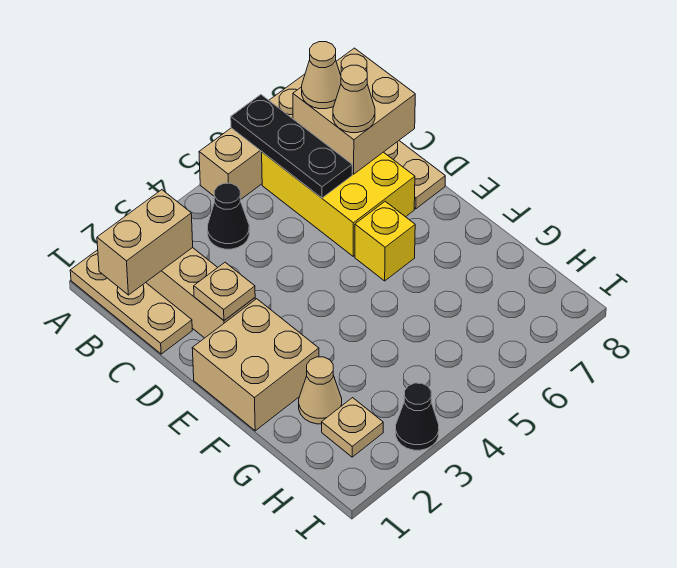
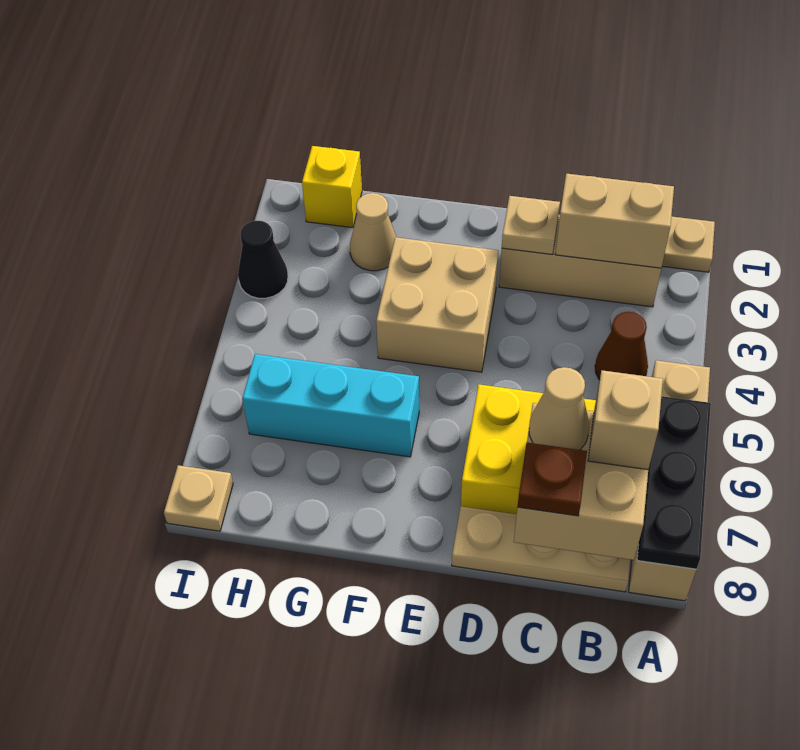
black plate A6:C6 level 2 -> black plate A6:A8 level 2
tan brick B1:B2 level 2 -> tan brick B2:C2 level 2
black cone B4 level 1 -> brown cone B4 level 1
tan cone B7 level 3 -> tan brick B7 level 3
none -> brown plate C8 level 3
tan brick E1:F2 level 1 -> tan brick E3:F4 level 1
yellow brick E6 level 1 -> yellow brick H1 level 1
none -> cyan brick F6:H6 level 1
tan plate H2 level 1 -> tan plate I8 level 1

